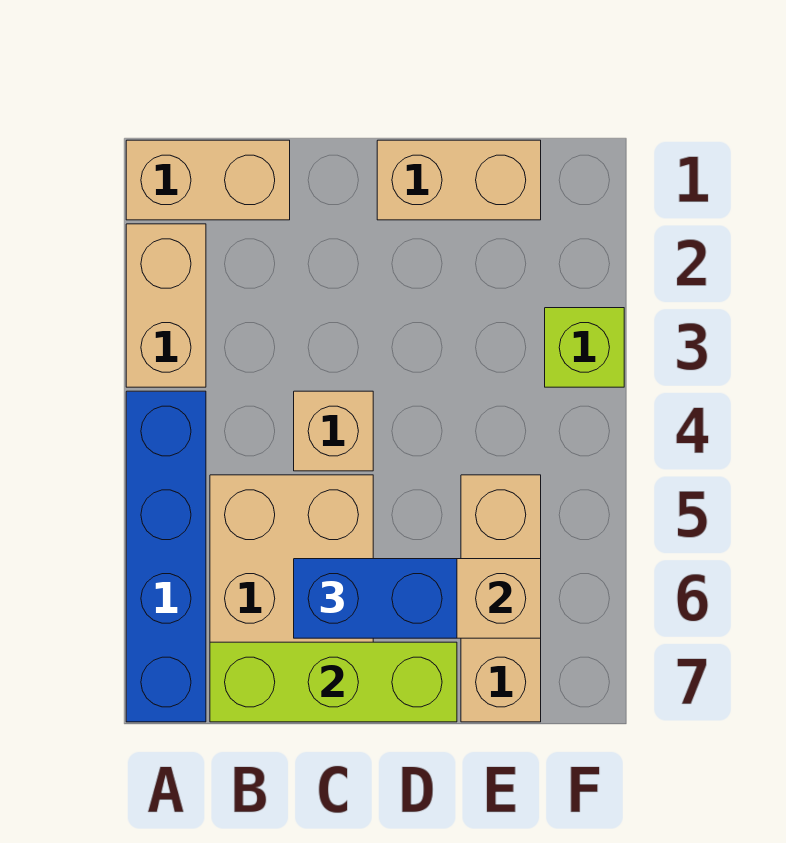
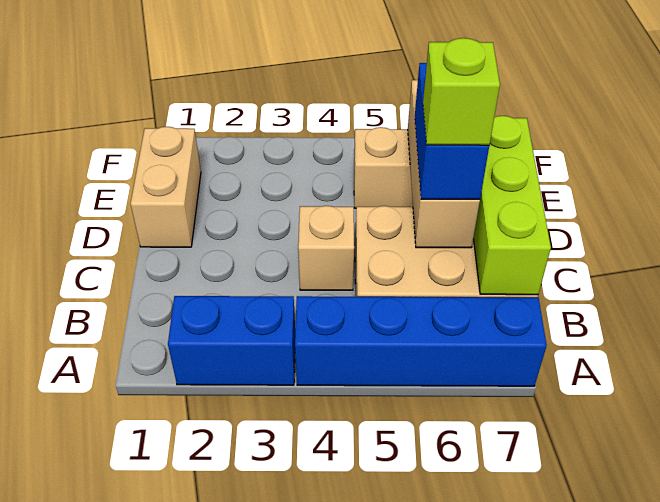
tan brick A1:B1 level 1 -> none
tan brick A2:A3 level 1 -> blue brick A2:A3 level 1
lime brick F3 level 1 -> lime brick C6 level 4

